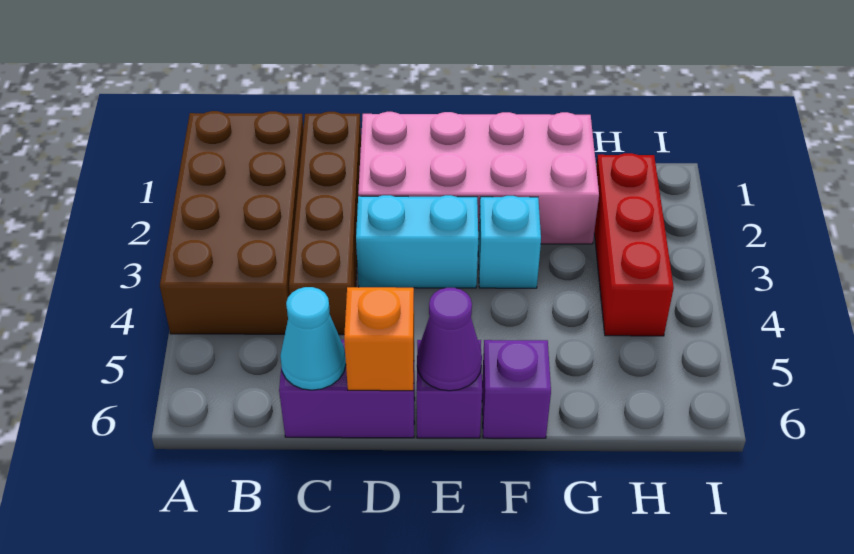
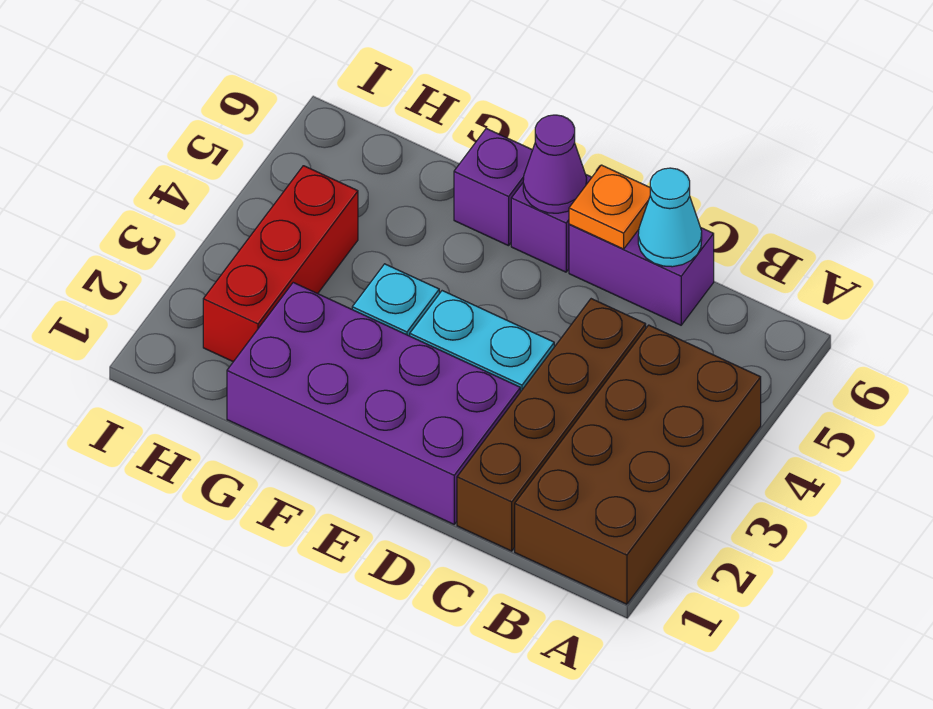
pink brick D1:G2 level 1 -> purple brick D1:G2 level 1
orange brick D6 level 2 -> orange plate D6 level 2

